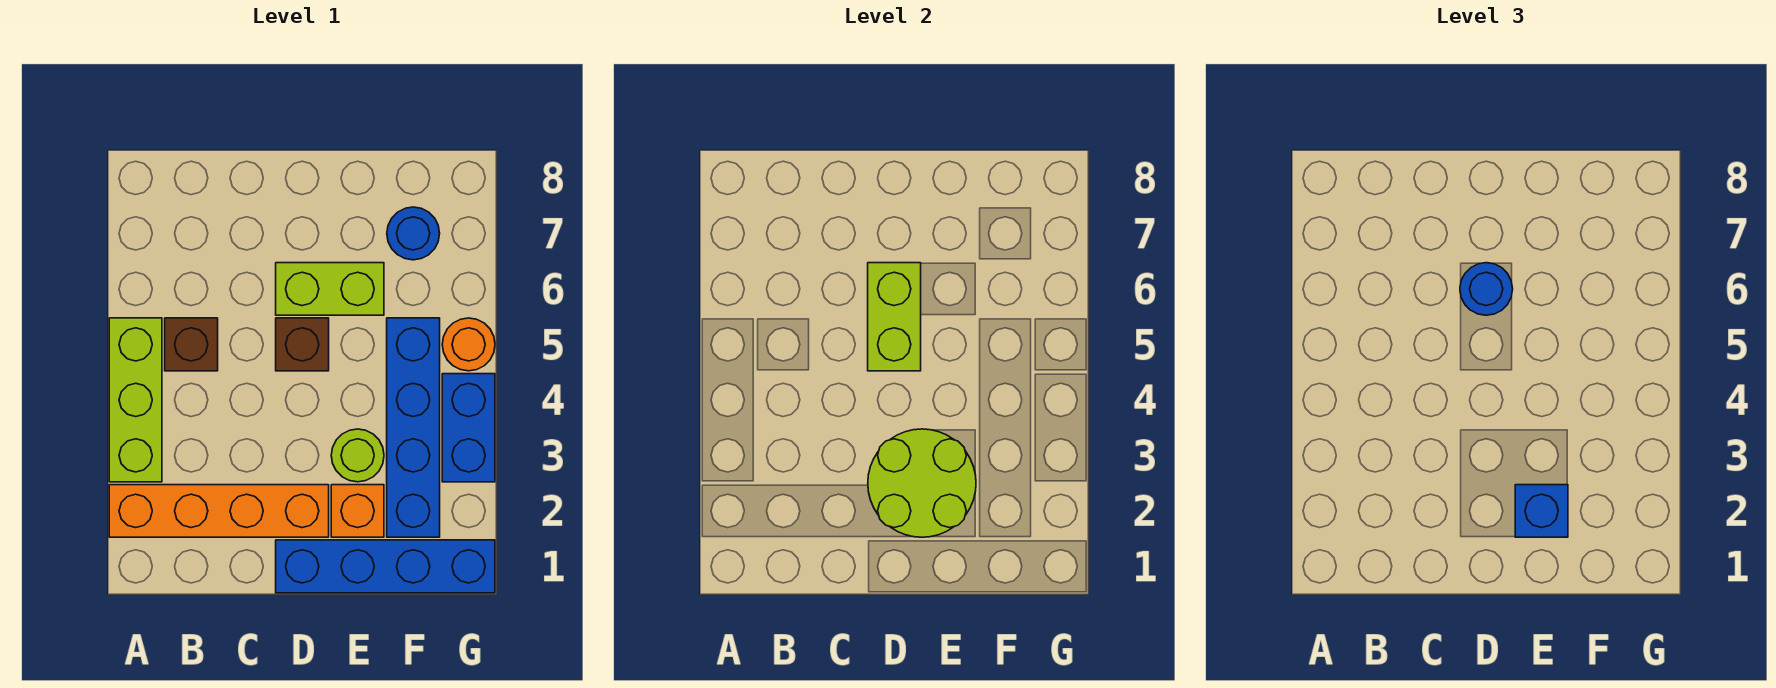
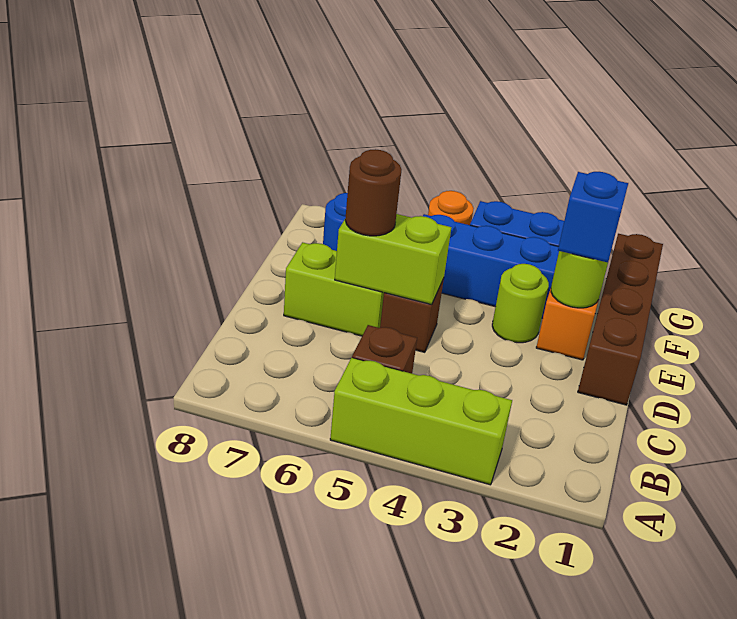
orange brick A2:D2 level 1 -> none
blue brick D1:G1 level 1 -> brown brick D1:G1 level 1
lime round brick D2:E3 level 2 -> lime round brick E2 level 2
lime brick D6:E6 level 1 -> lime brick D6:D7 level 1
blue round brick D6 level 3 -> brown round brick D6 level 3

